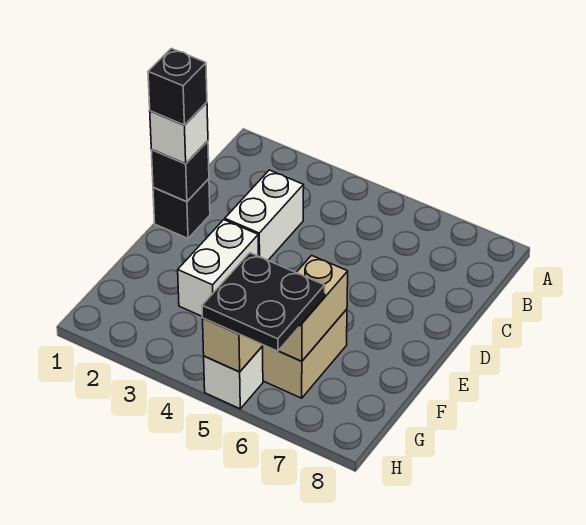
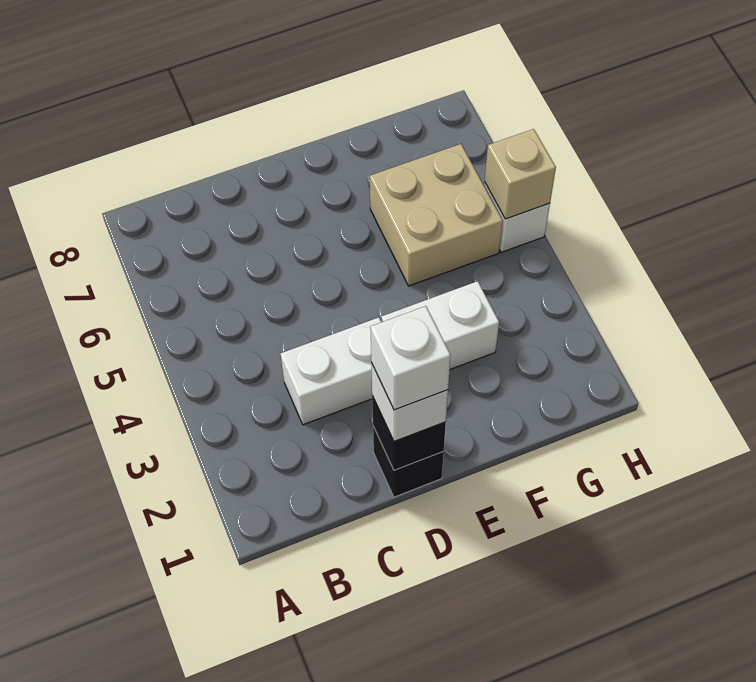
black brick D1 level 4 -> white brick D1 level 4
tan brick F6:G6 level 2 -> none
black plate G5:H6 level 3 -> none

